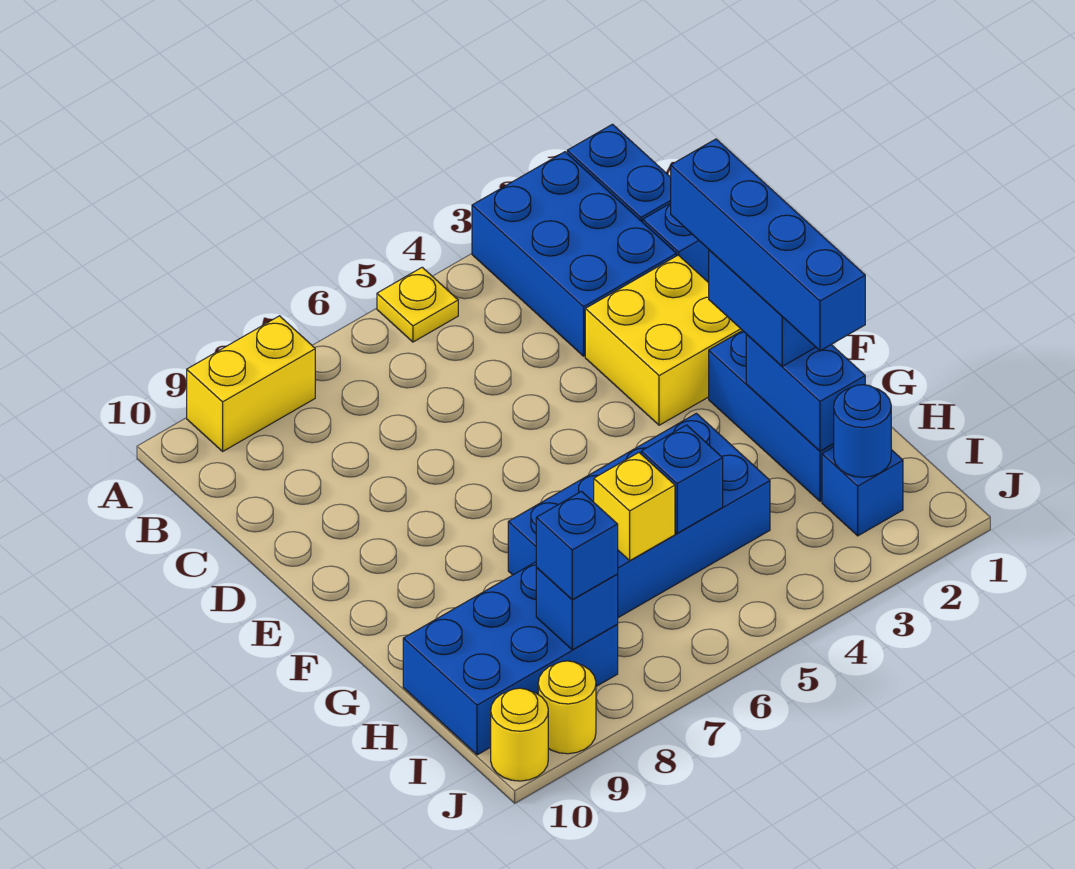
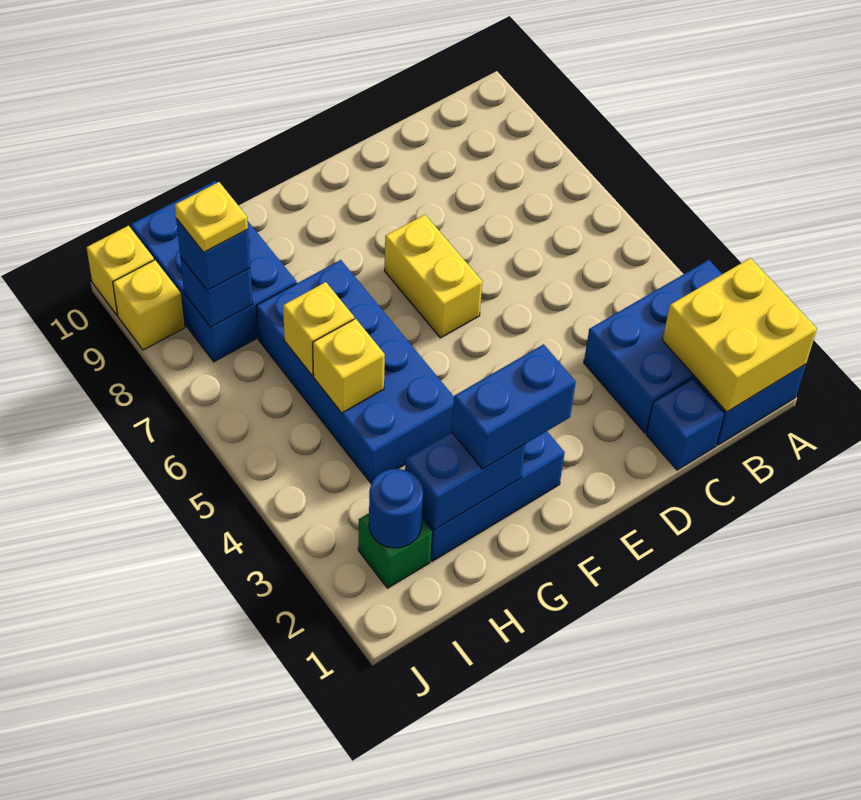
yellow plate A5 level 1 -> yellow plate I8 level 4
yellow brick A8:A9 level 1 -> yellow brick E6:E7 level 1
yellow brick D2:E3 level 1 -> yellow brick A1:B2 level 2
blue brick E2:H2 level 4 -> none
blue brick H5 level 2 -> yellow brick H5 level 2
blue brick I2 level 1 -> green brick I2 level 1
yellow round brick J9 level 1 -> yellow brick J9 level 1
yellow round brick J10 level 1 -> yellow brick J10 level 1

